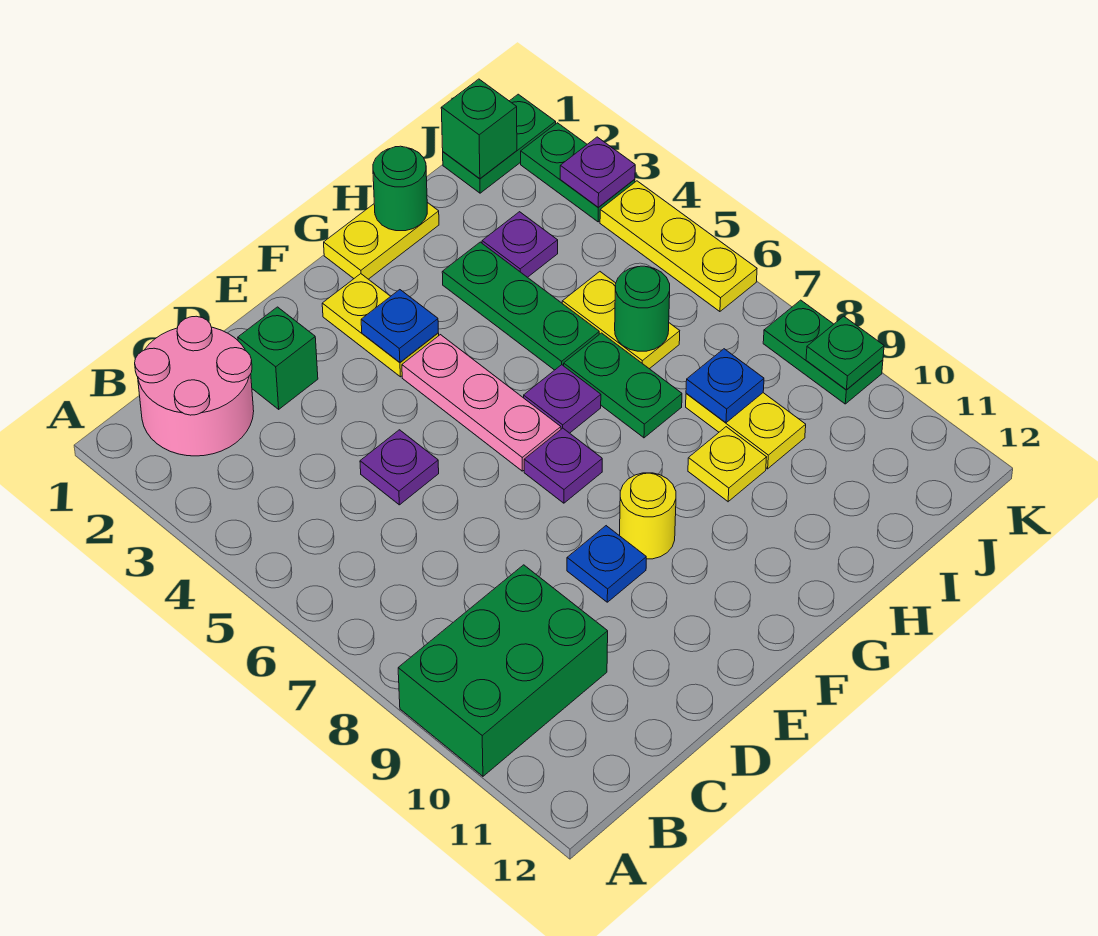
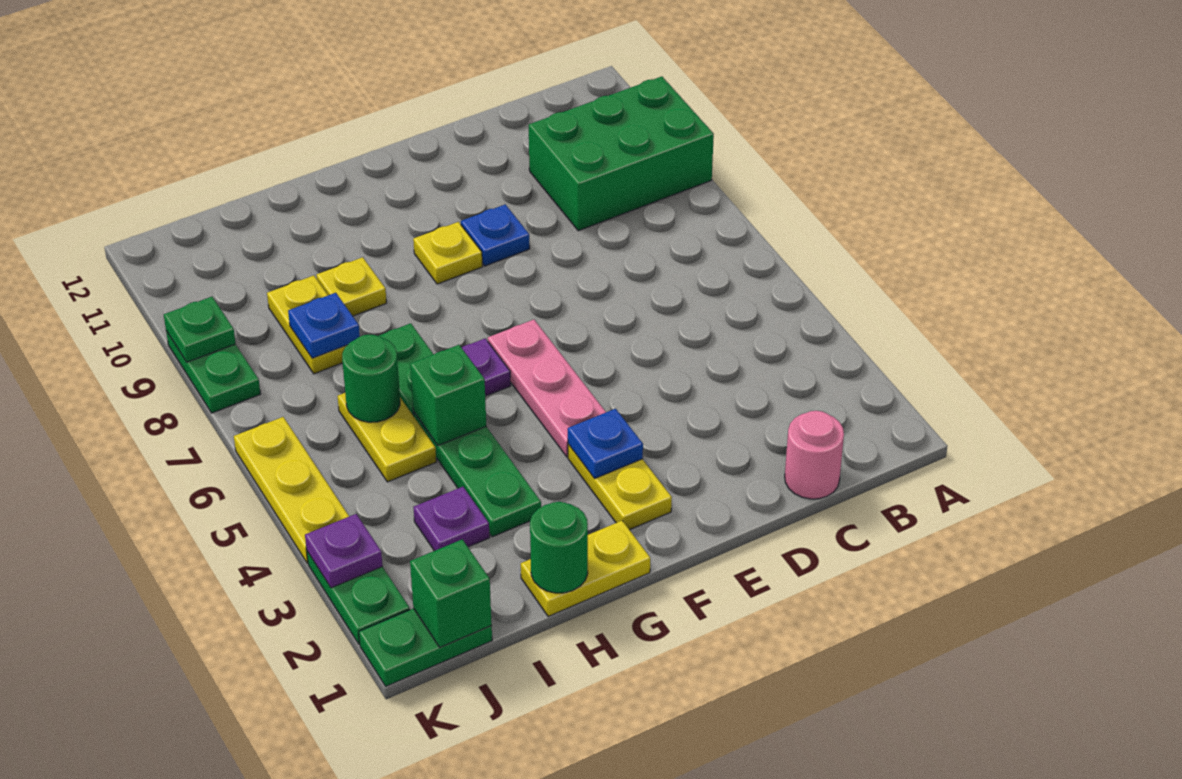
pink round brick B1:C2 level 1 -> pink round brick C1 level 1
green brick D2 level 1 -> green brick H5 level 2
purple plate D5 level 1 -> none
purple plate F7 level 1 -> none
yellow round brick F9 level 1 -> yellow plate F9 level 1

